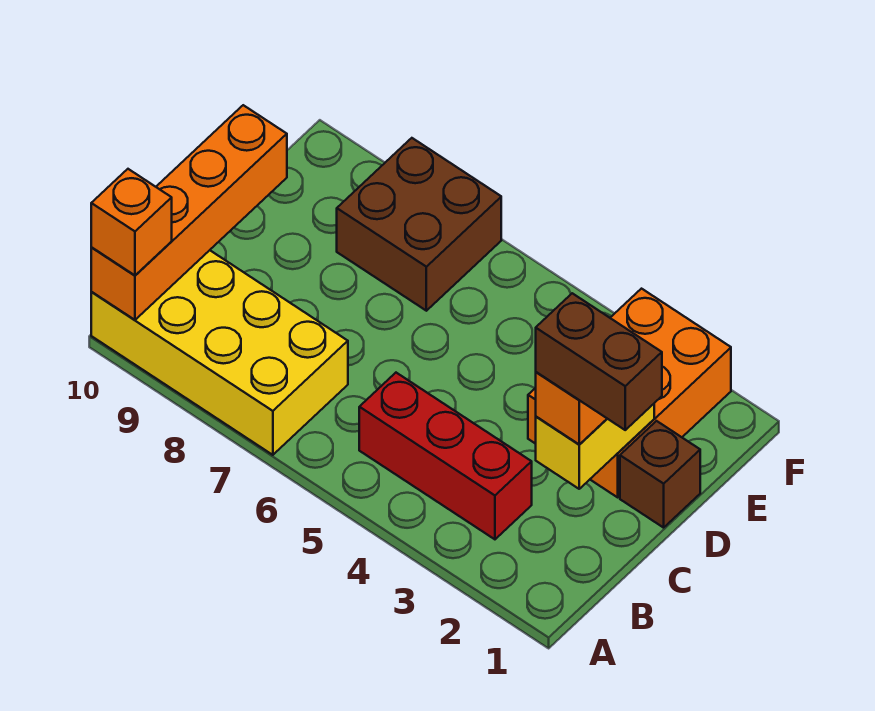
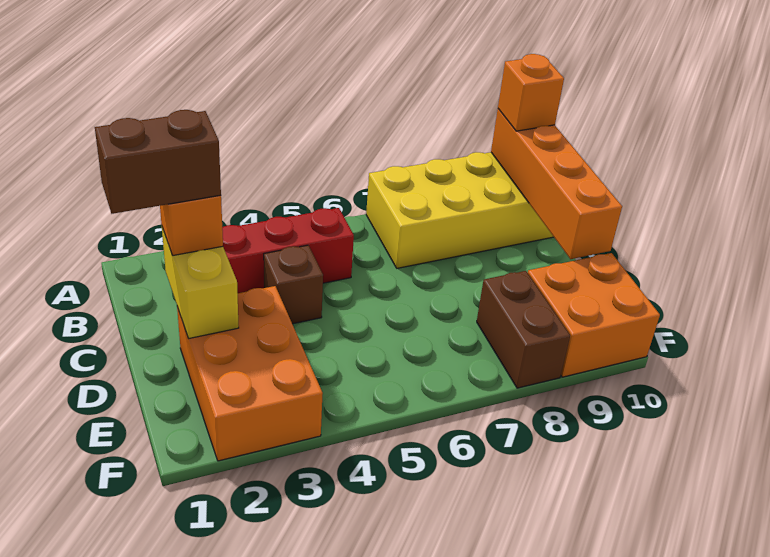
brown brick D1 level 1 -> brown brick C4 level 1
brown brick E7:F8 level 1 -> brown brick E8:F8 level 1
none -> orange brick E9:F10 level 1

